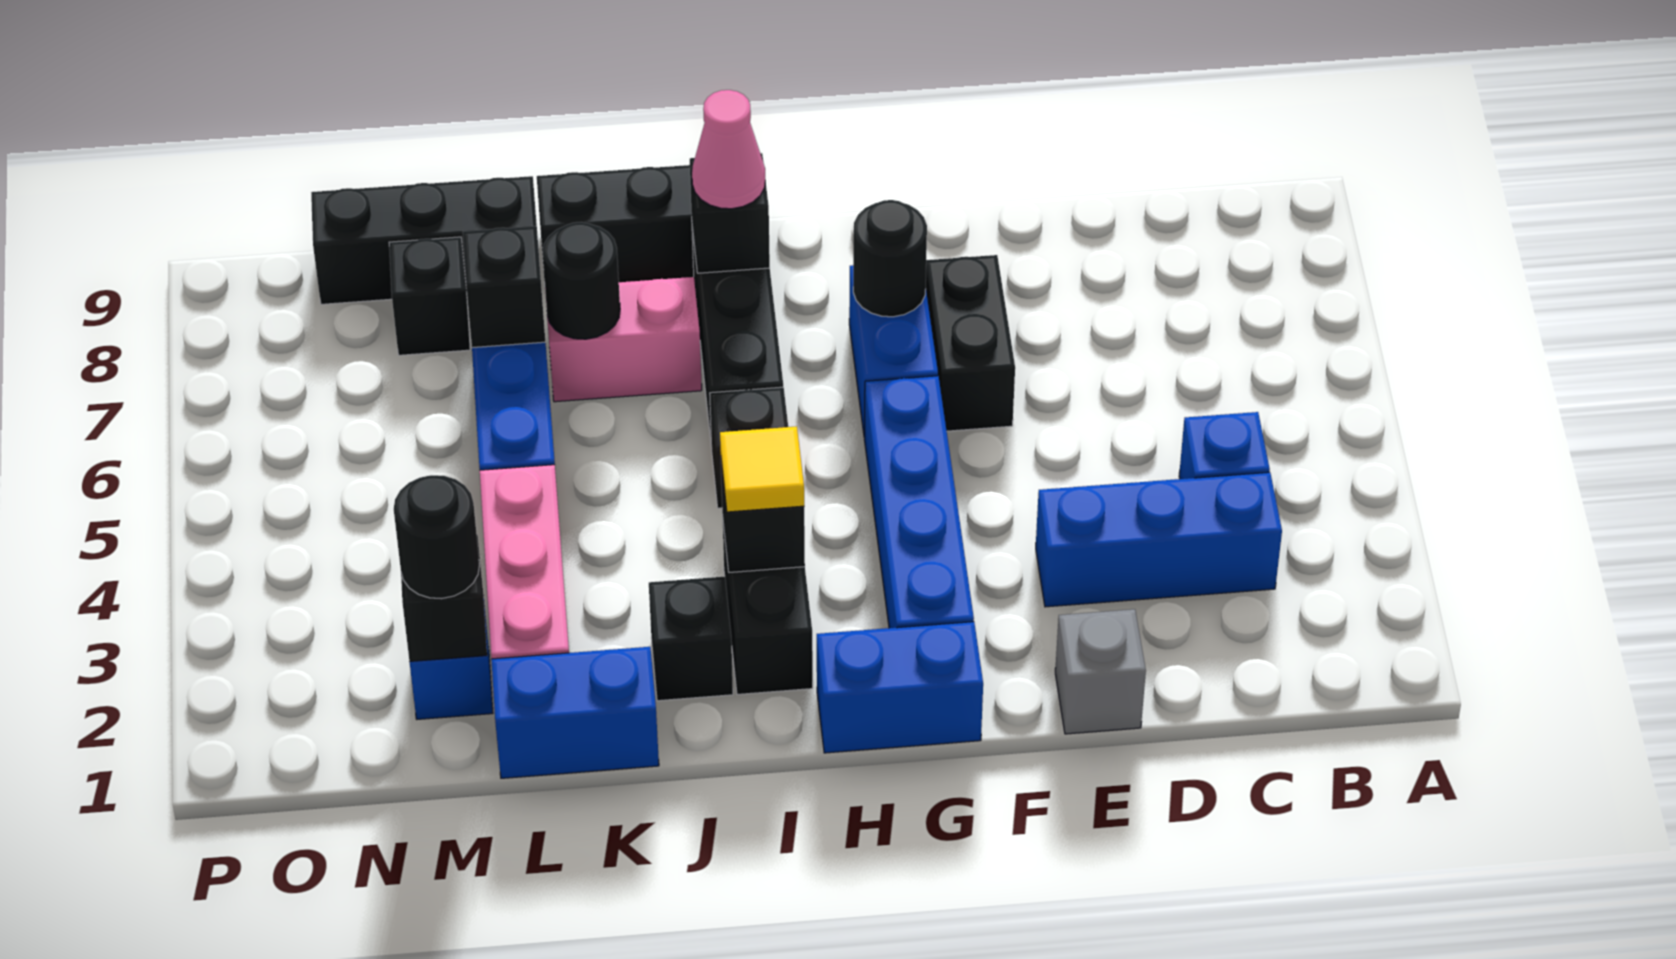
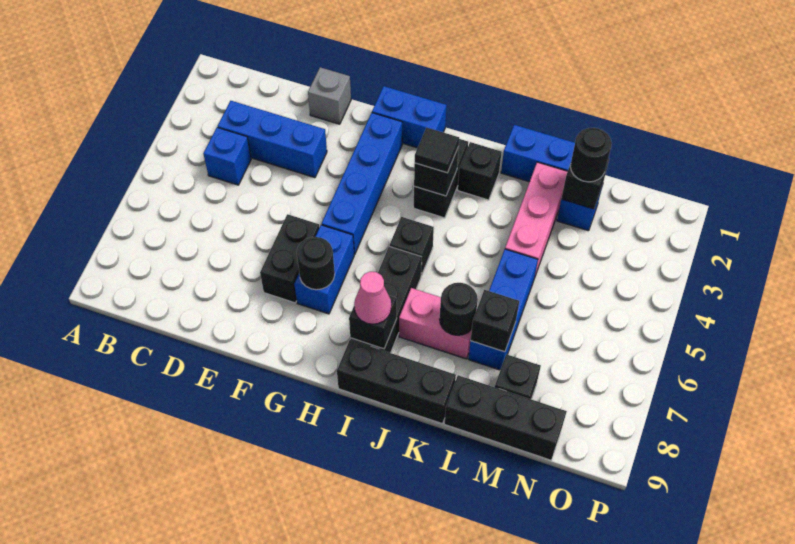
yellow tile I3 level 3 -> black tile I3 level 3

